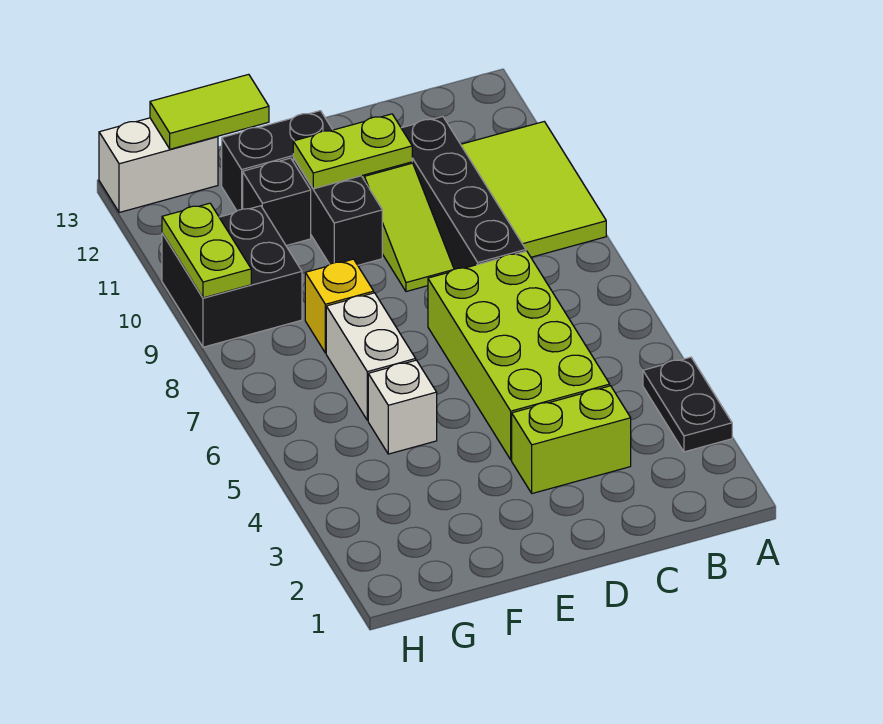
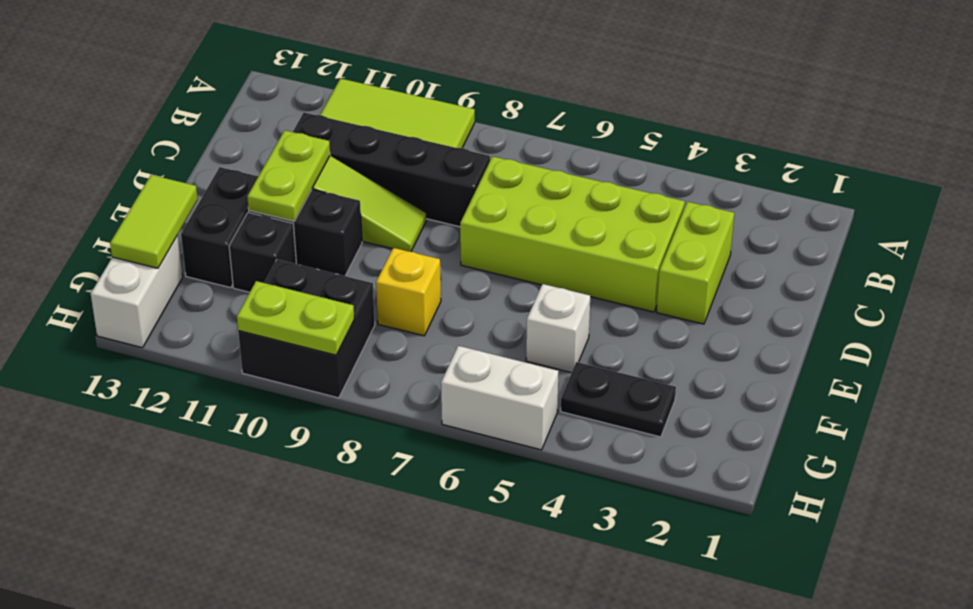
black plate A3:A4 level 1 -> black plate G3:G4 level 1
white brick F6:F7 level 1 -> white brick H5:H6 level 1

